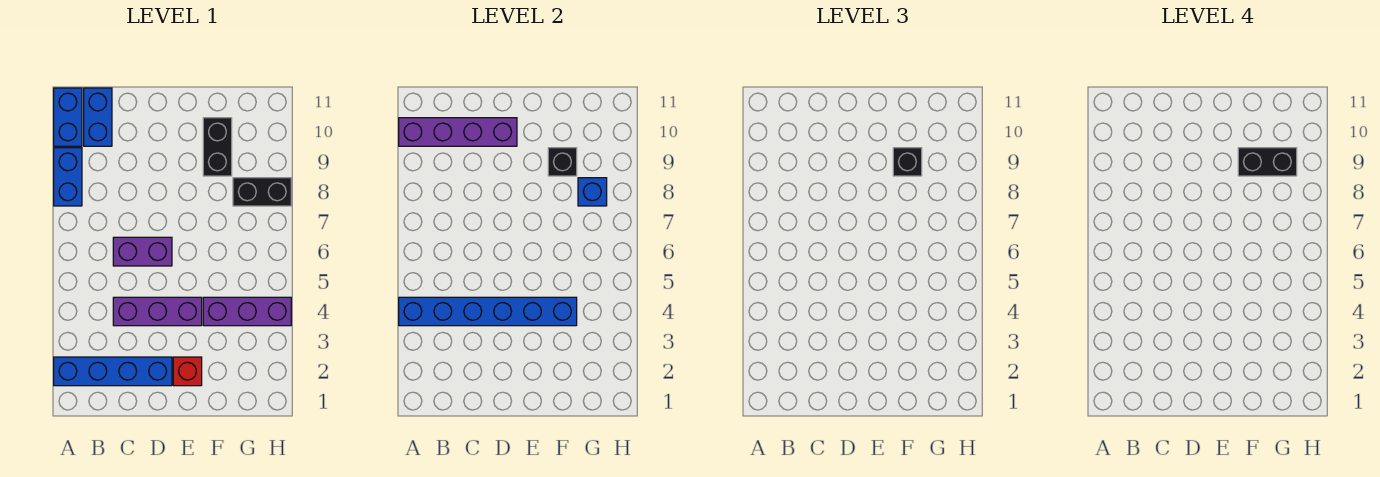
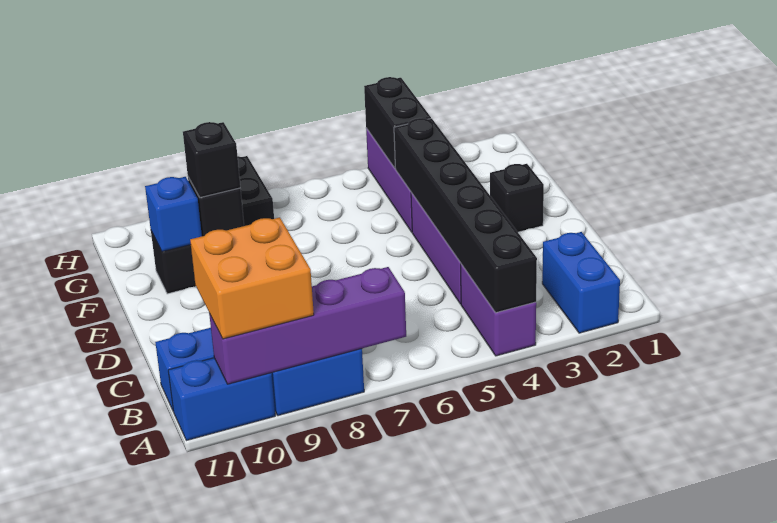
blue brick A2:D2 level 1 -> blue brick A2:B2 level 1
blue brick A4:F4 level 2 -> black brick A4:F4 level 2
none -> orange brick A9:B10 level 3
purple brick A10:D10 level 2 -> purple brick A7:A10 level 2
purple brick C6:D6 level 1 -> purple brick A4:B4 level 1
red brick E2 level 1 -> black brick E2 level 1
black brick F9:G9 level 4 -> black brick G4:H4 level 2
blue brick G8 level 2 -> blue brick F10 level 2

